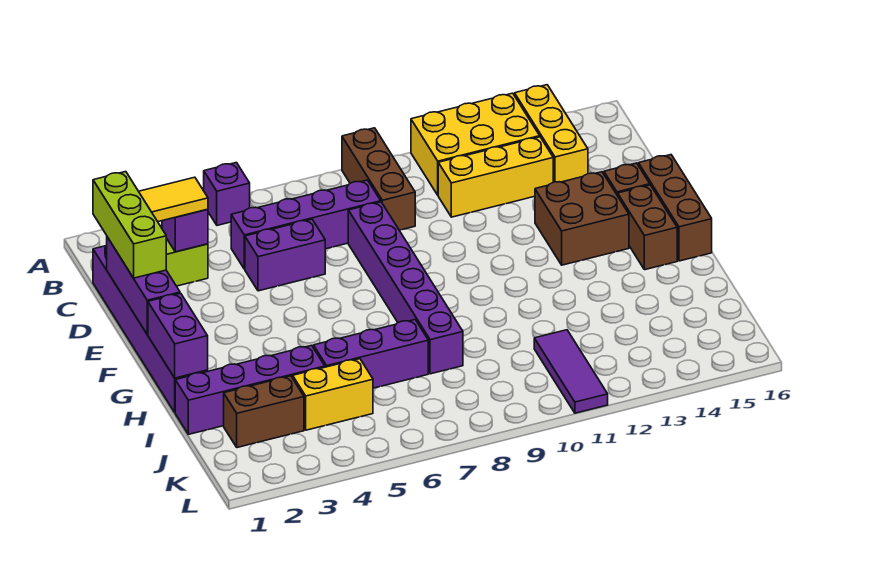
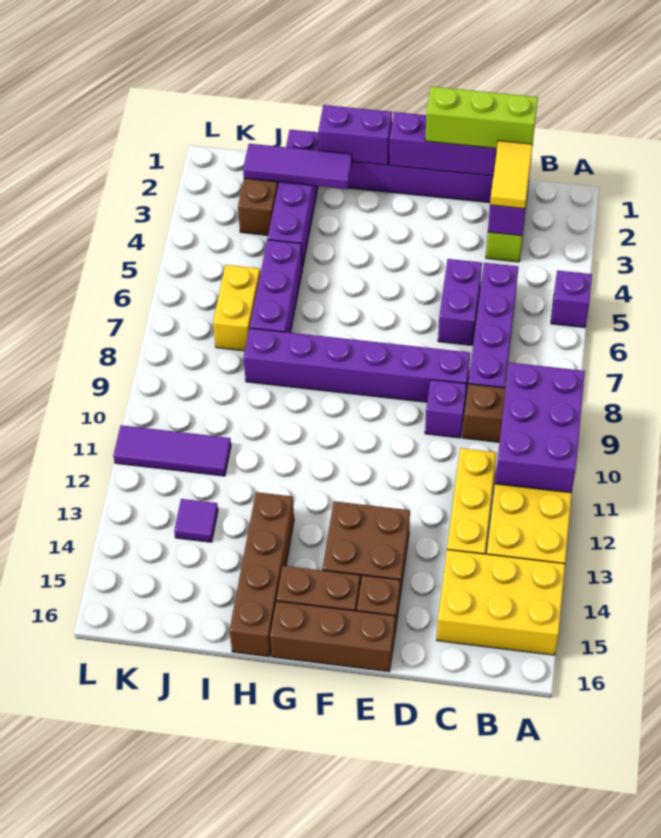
none -> purple brick A9:B11 level 2
yellow brick A14:C14 level 1 -> yellow brick A14:C15 level 1
none -> purple brick D9 level 1
none -> purple tile H2:J2 level 2
none -> brown brick H13:H16 level 1
yellow brick J4:J5 level 1 -> yellow brick J6:J7 level 1
none -> purple tile J13 level 1

